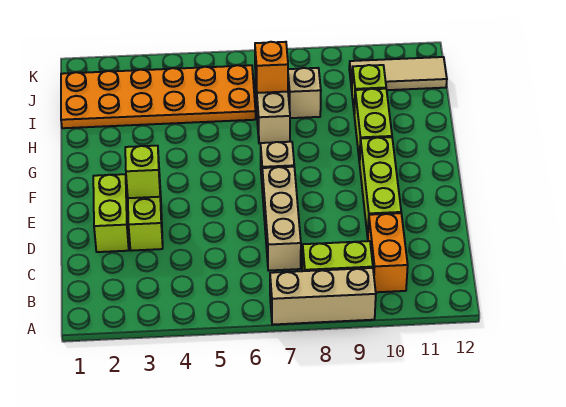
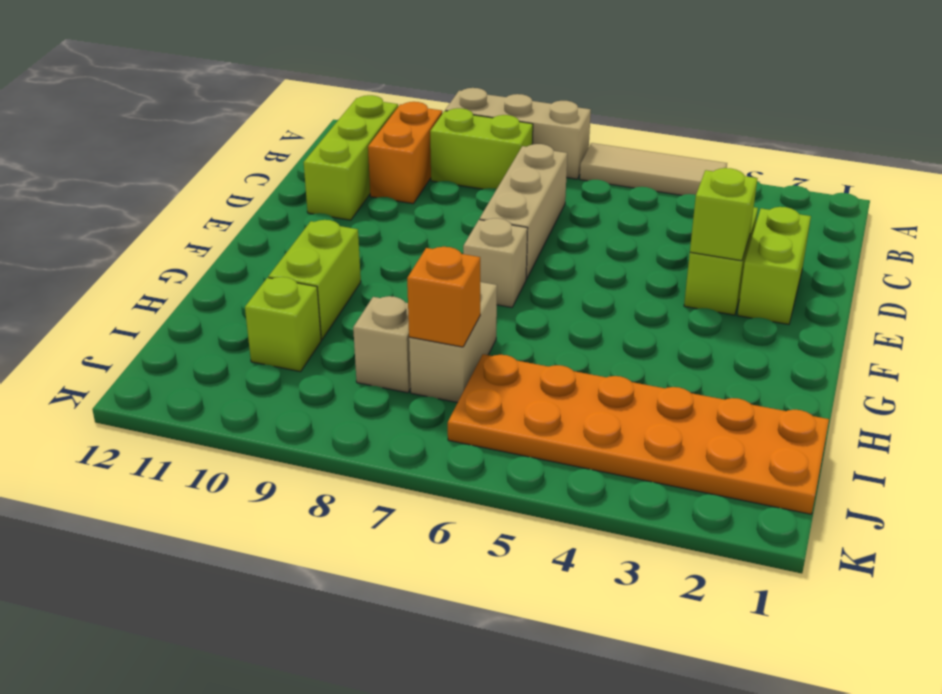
lime brick D10:F10 level 1 -> lime brick B11:D11 level 1
tan tile J10:J12 level 1 -> tan tile A4:A6 level 1

